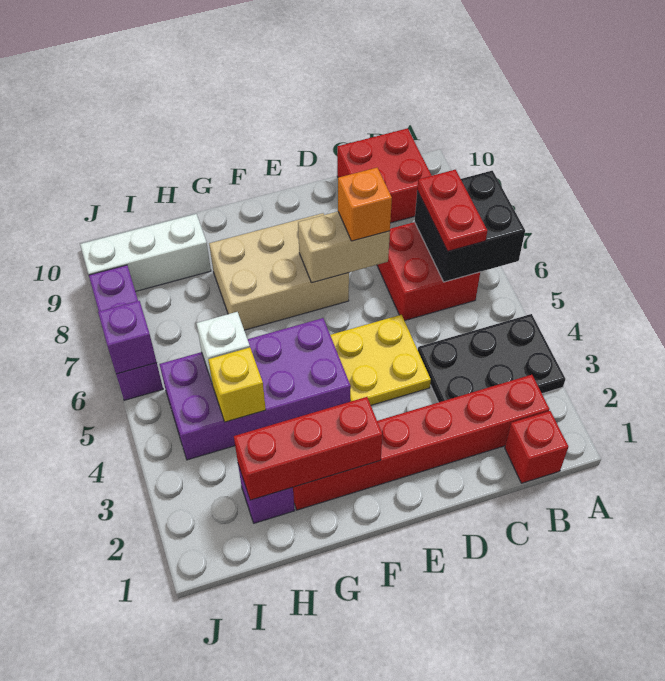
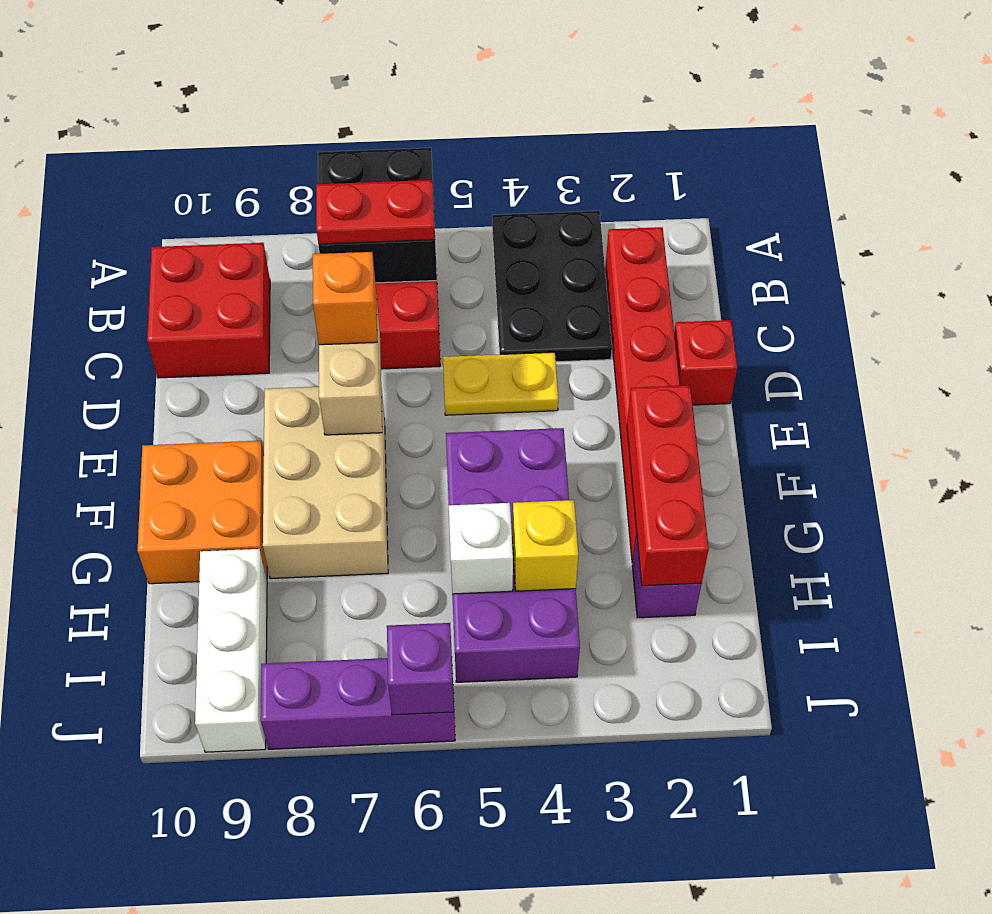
red brick B1 level 1 -> red brick D1 level 1
yellow plate D4:E5 level 1 -> yellow plate D4:D5 level 1
none -> orange brick F9:G10 level 1

